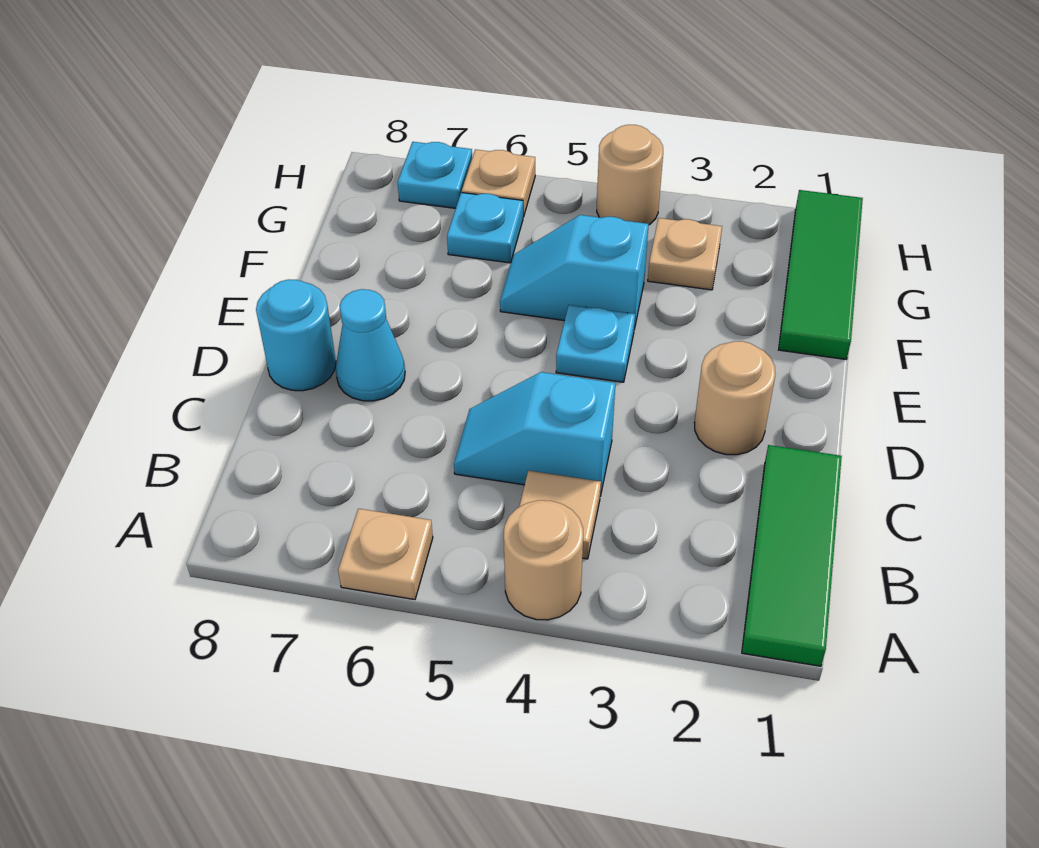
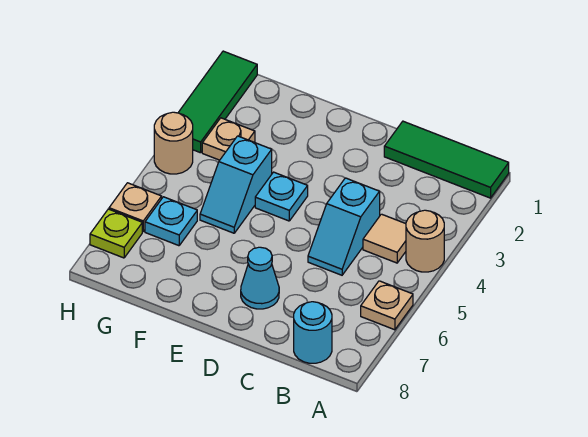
tan round brick D2 level 1 -> none
cyan round brick D8 level 1 -> cyan round brick B8 level 1
green tile F1:H1 level 1 -> green tile H1:H3 level 1
cyan plate H7 level 1 -> lime plate H7 level 1

